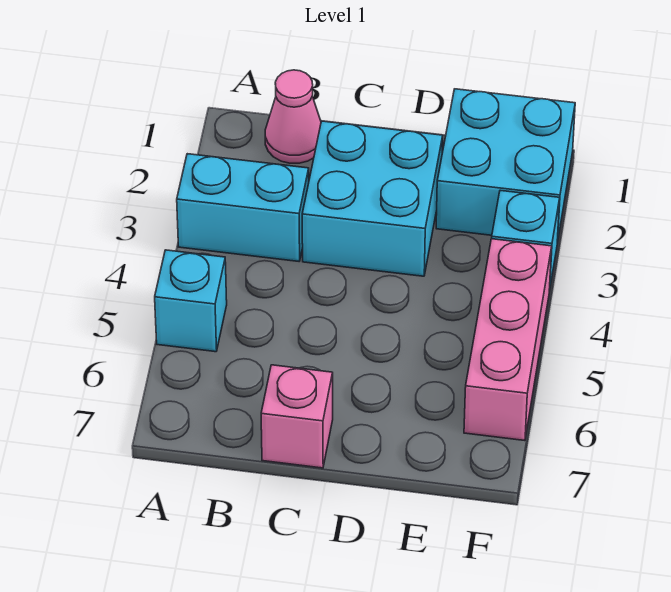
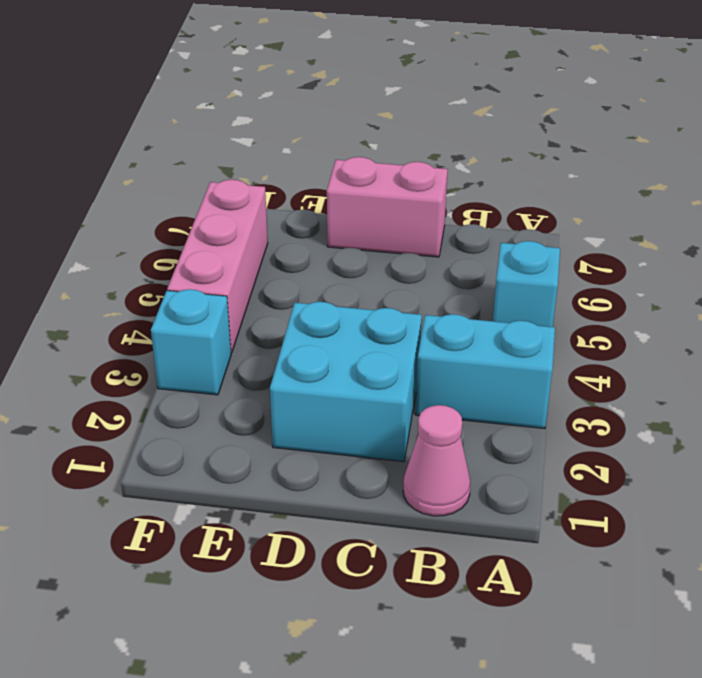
pink brick C7 level 1 -> pink brick C7:D7 level 1
cyan brick E1:F2 level 1 -> none

